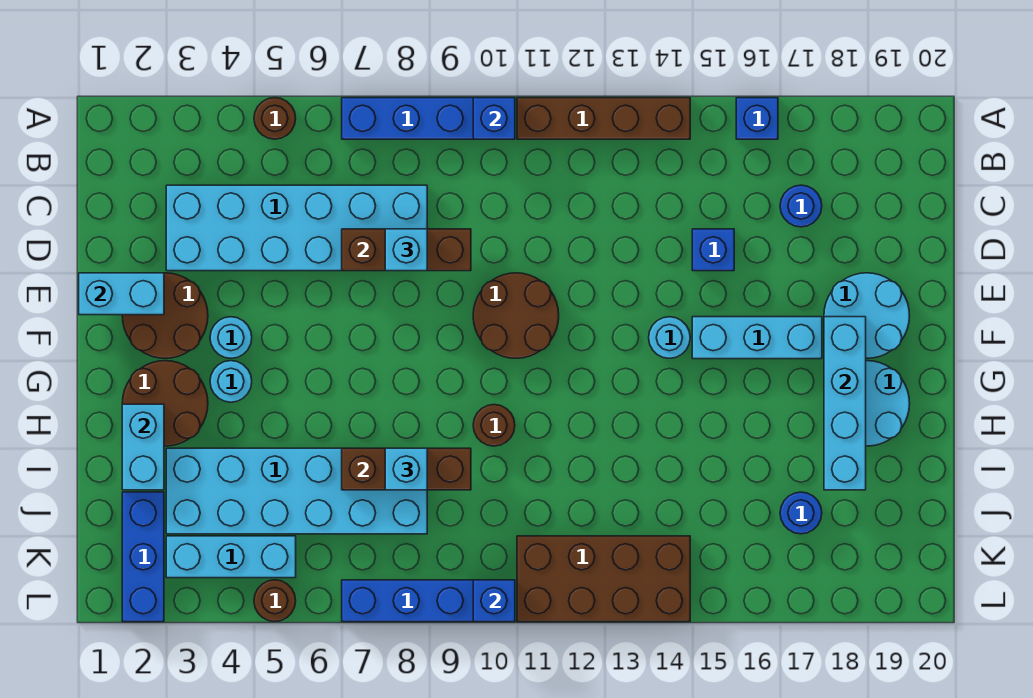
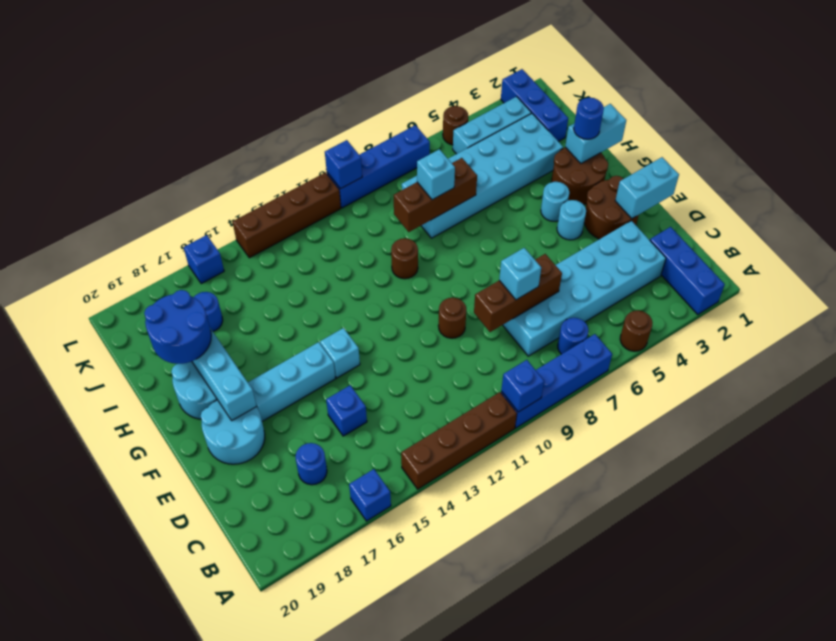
none -> blue brick A2:C2 level 1
none -> blue round brick B7 level 1
brown round brick E10:F11 level 1 -> brown round brick E10 level 1
cyan round brick F14 level 1 -> cyan brick F14 level 1
cyan brick H2:I2 level 2 -> cyan brick H1:H2 level 2
none -> blue round brick H2 level 3
none -> blue round brick H18:I19 level 3
brown brick K11:L14 level 1 -> brown brick L11:L14 level 1
none -> blue brick L16 level 1

